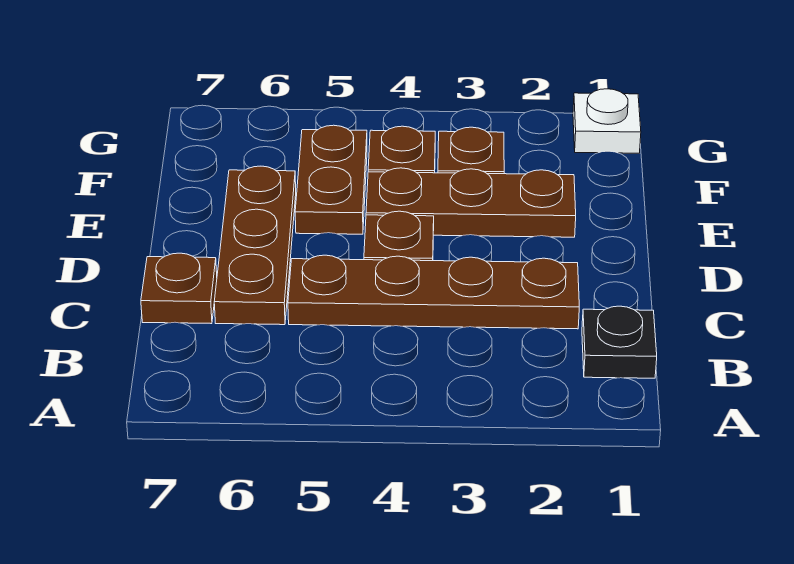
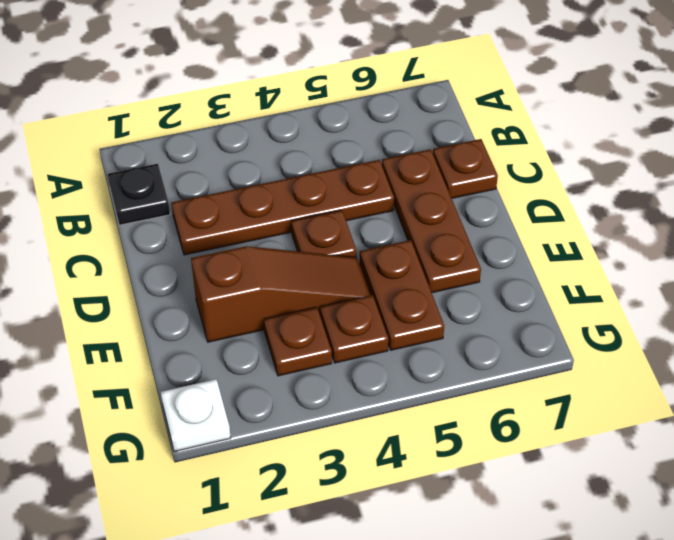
brown plate E2:E4 level 1 -> brown slope E2:E4 level 1 top 2

